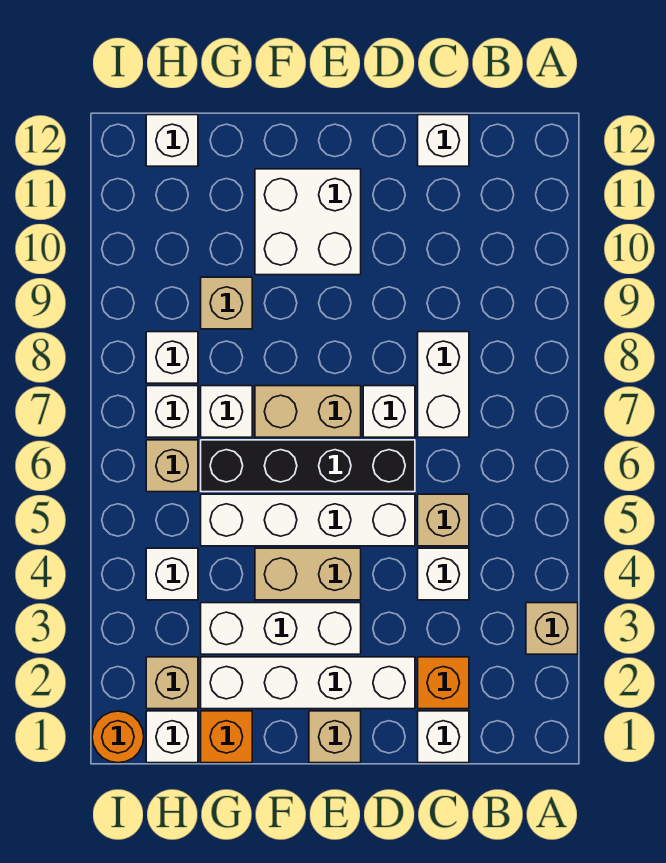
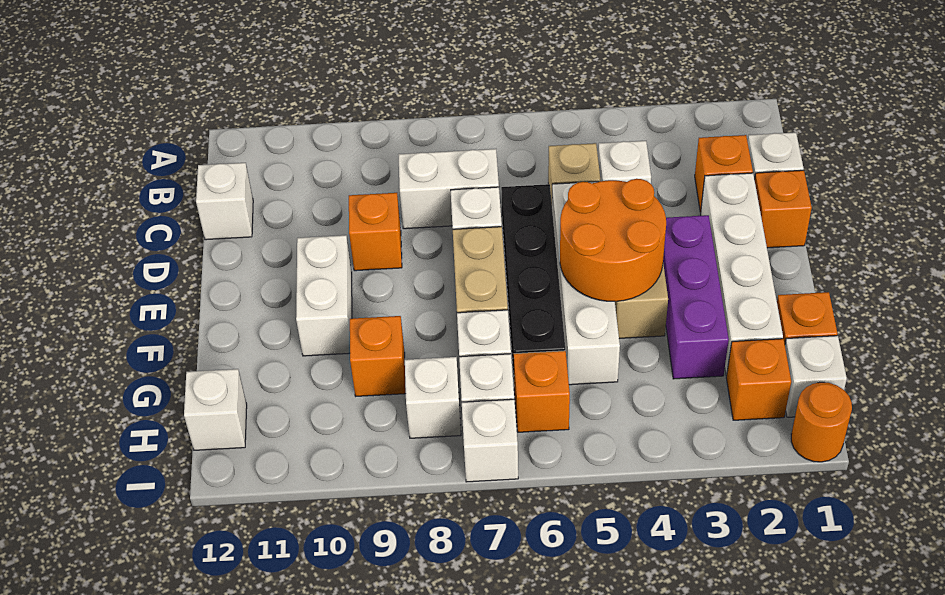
tan brick A3 level 1 -> none
none -> orange brick D1 level 1
none -> orange brick D9 level 1
tan brick E1 level 1 -> none
white brick E3:G3 level 1 -> purple brick E3:G3 level 1
none -> orange round brick E4:F5 level 2
white brick E10:F11 level 1 -> white brick E10:F10 level 1
tan brick G9 level 1 -> orange brick G9 level 1
tan brick H2 level 1 -> orange brick H2 level 1
white brick H4 level 1 -> white brick I7 level 1
tan brick H6 level 1 -> orange brick H6 level 1

